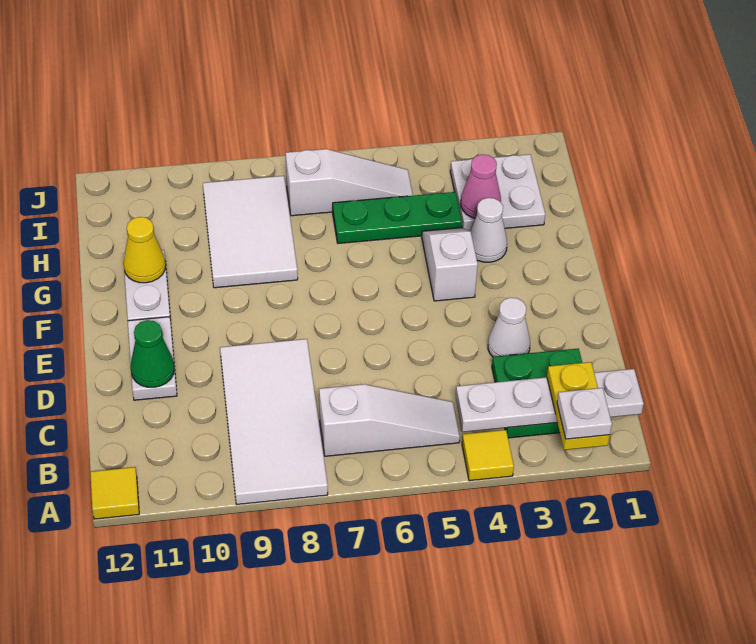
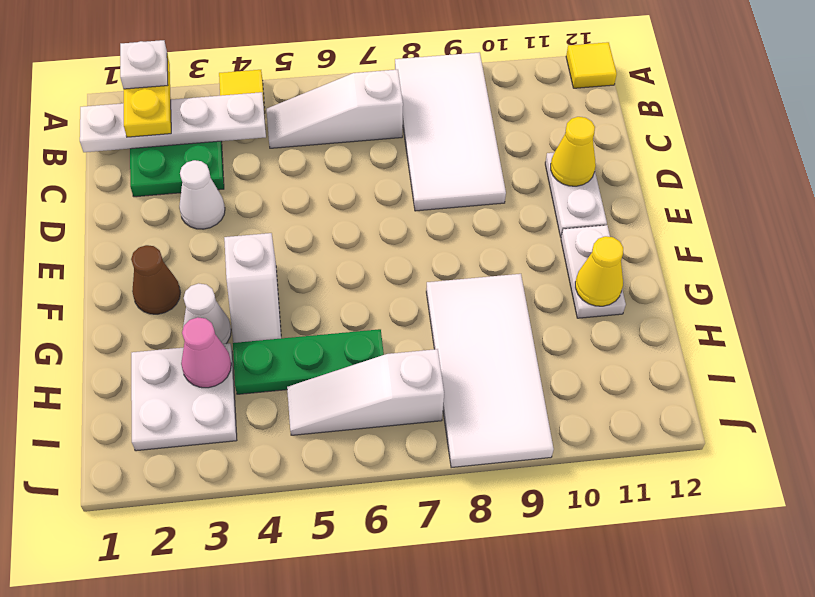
green cone D11 level 2 -> yellow cone D11 level 2
none -> brown cone F2 level 1
white tile G8:I9 level 1 -> white tile G8:J9 level 1

